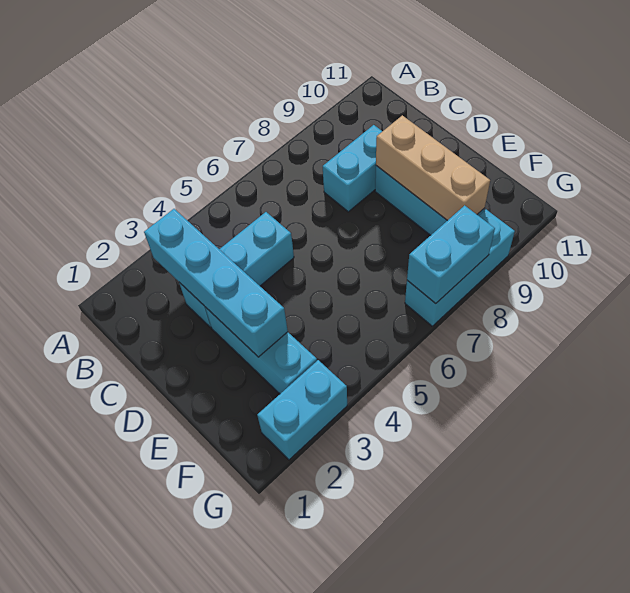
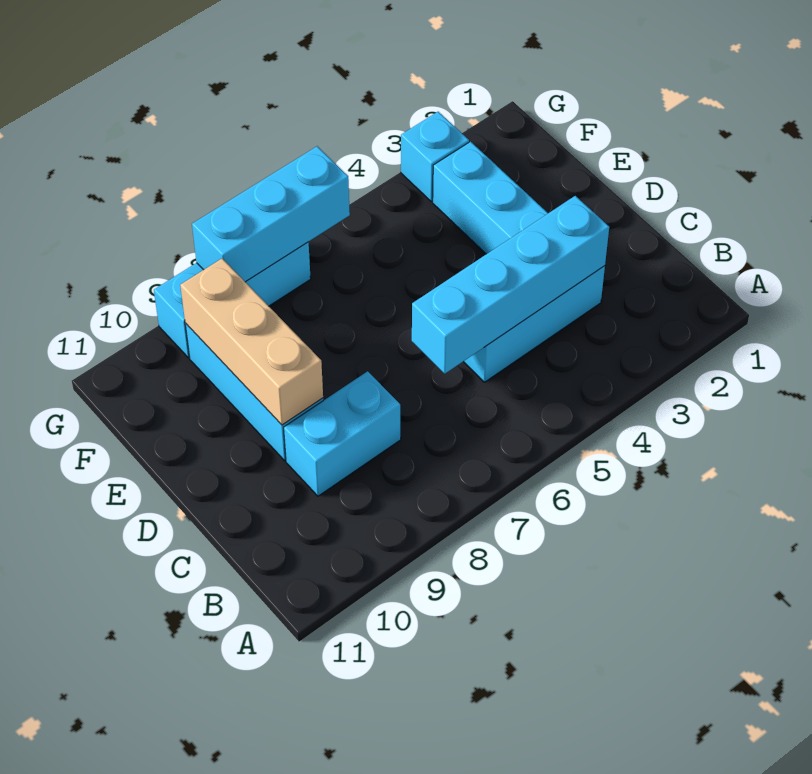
cyan brick B3:E3 level 2 -> cyan brick C3:C6 level 2
cyan brick G2:G3 level 1 -> cyan brick G3 level 1
cyan brick G7:G8 level 2 -> cyan brick G6:G8 level 2

